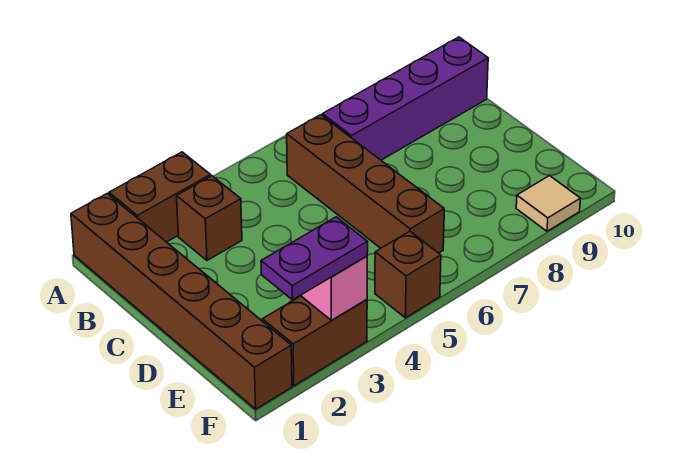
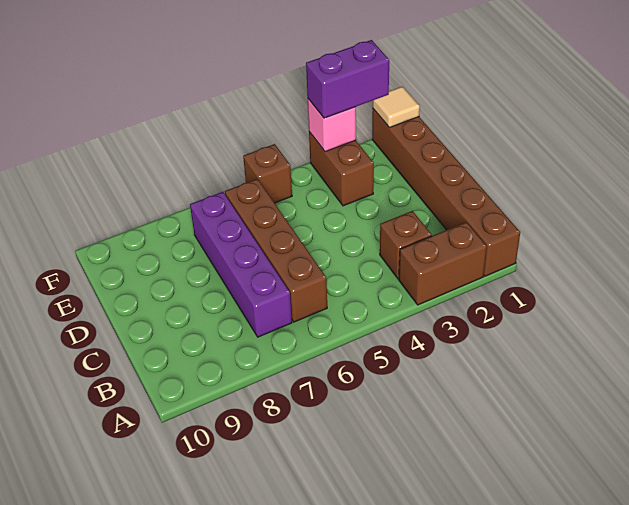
purple brick B7:B10 level 1 -> purple brick B7:E7 level 1
brown brick F2:F3 level 1 -> brown brick E3:F3 level 1
purple plate F2:F3 level 3 -> purple brick F2:F3 level 3
tan tile F9 level 1 -> tan tile F1 level 2

